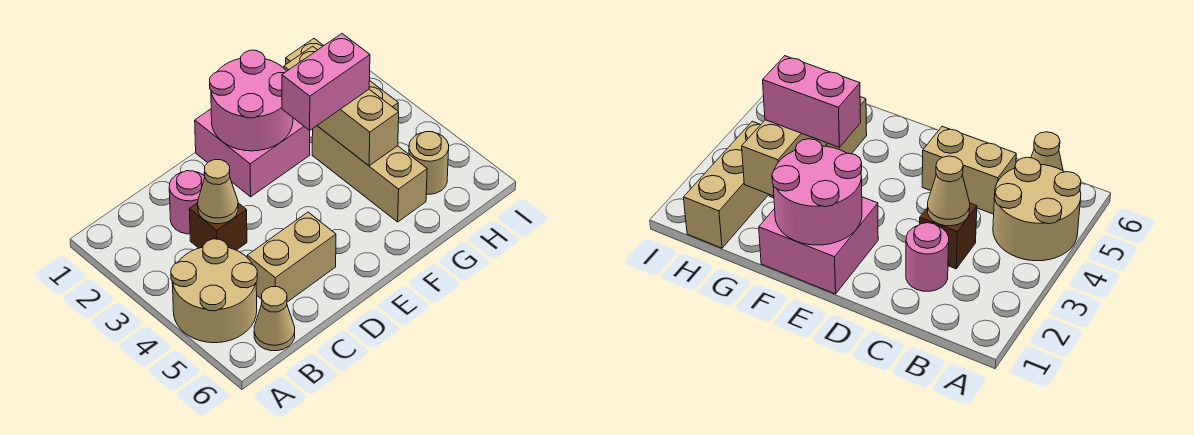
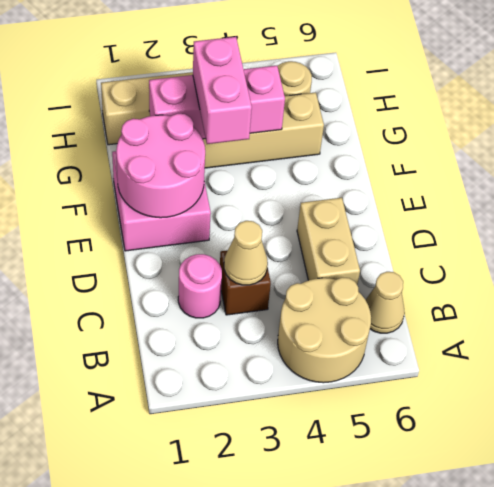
tan brick G2:G4 level 2 -> pink brick G2:G4 level 2

